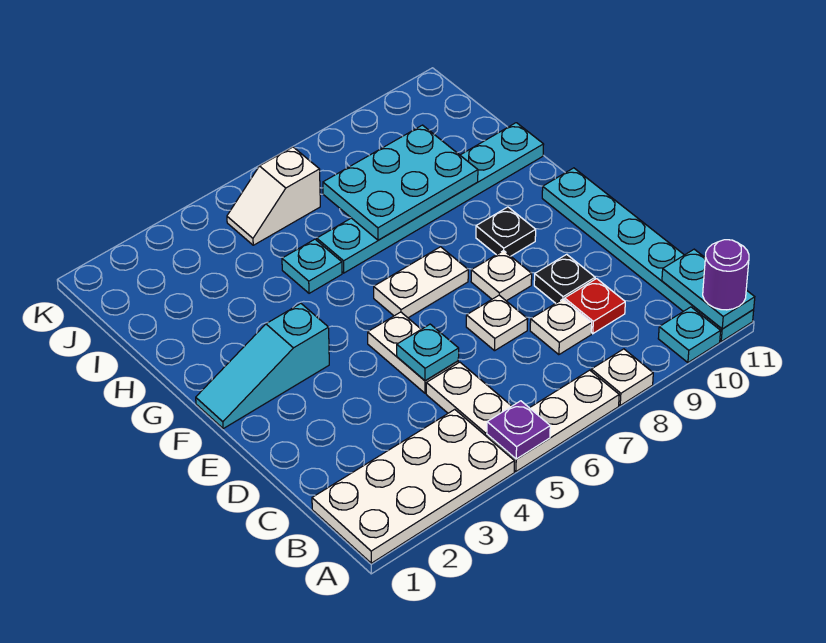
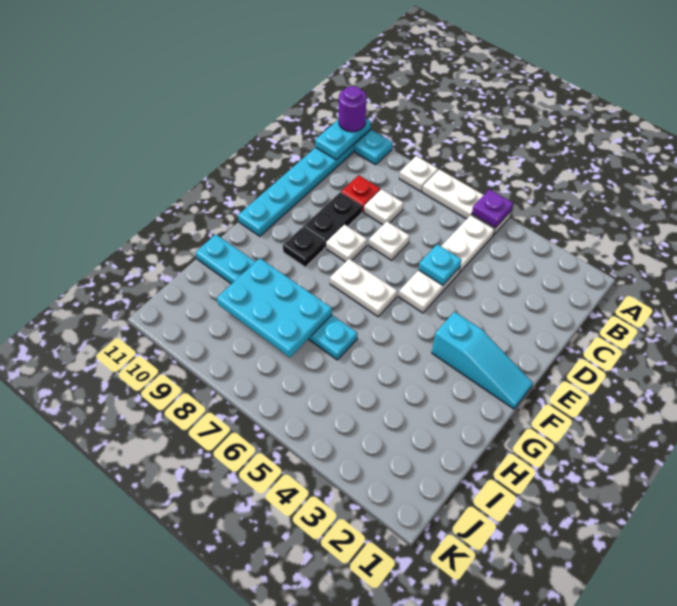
white plate A1:B4 level 1 -> none
black plate D9 level 1 -> black plate D9:E9 level 1
cyan plate H5 level 1 -> none
white slope J5:J6 level 1 top 6 -> none

